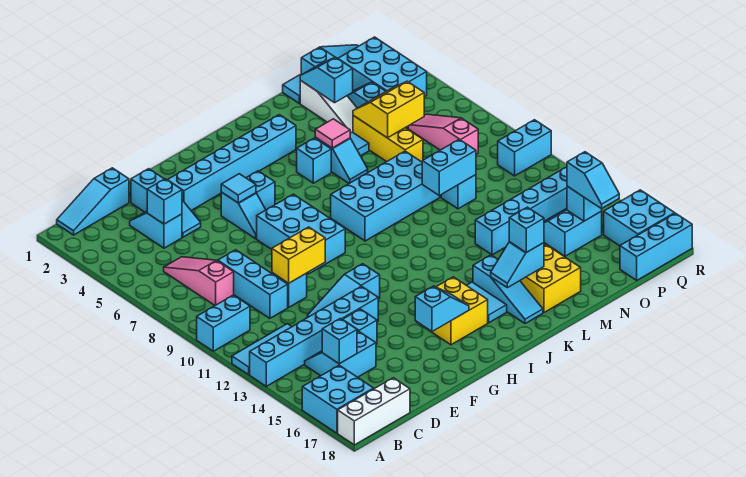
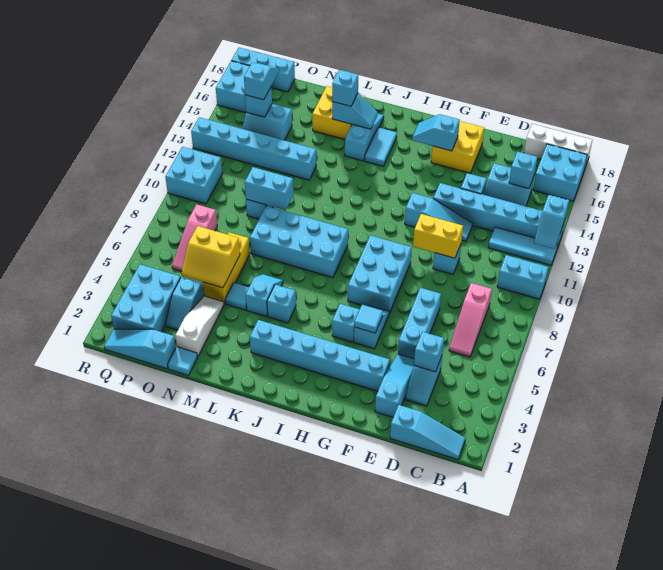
cyan brick D8:D10 level 1 -> cyan brick E5:E7 level 1
yellow brick H15:I16 level 1 -> yellow brick F16:G17 level 1
pink tile L5 level 2 -> none
cyan slope N2:N3 level 2 top 3 -> cyan slope A12:A13 level 2 top 13
cyan brick Q10:R10 level 1 -> cyan brick Q10:R11 level 1

